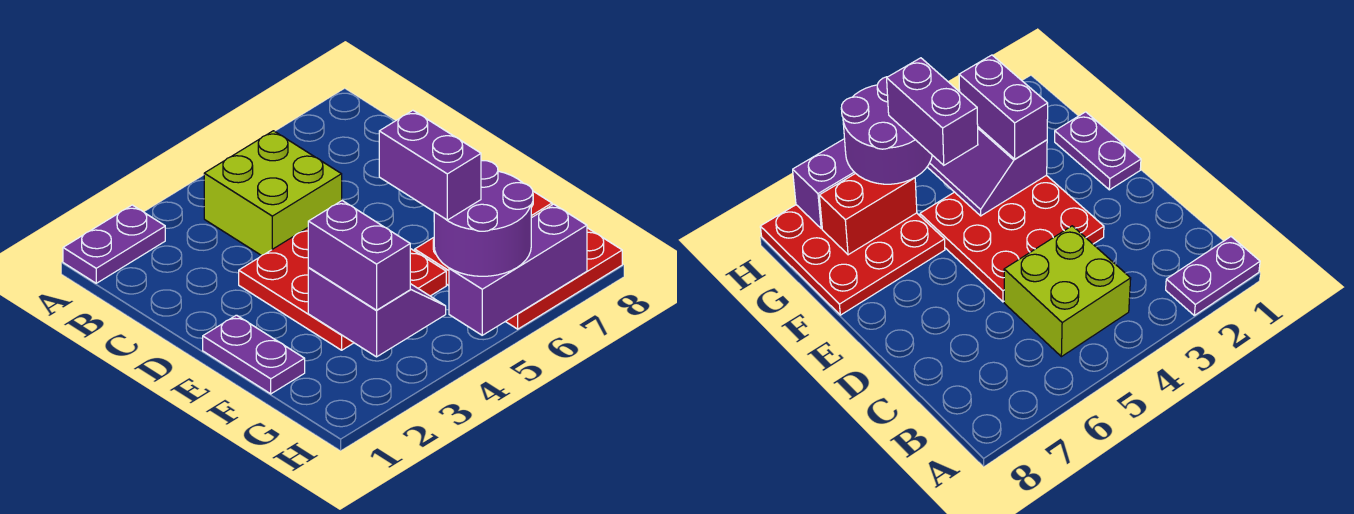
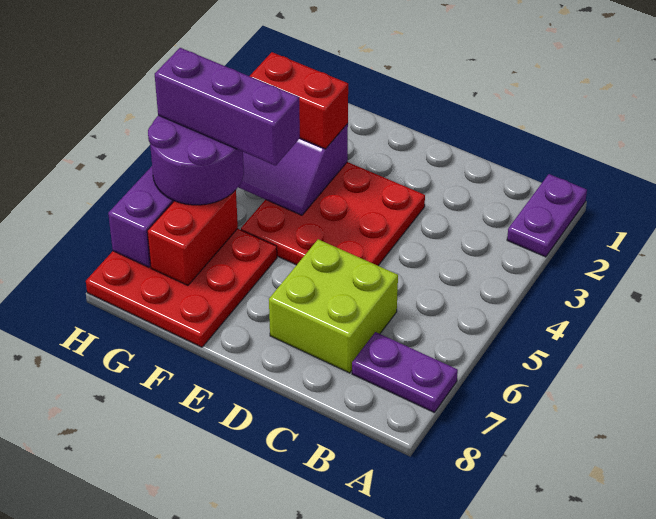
lime brick B4:C5 level 1 -> lime brick C6:D7 level 1
purple plate E1:F1 level 1 -> purple plate A7:B7 level 1
purple brick F3:G3 level 3 -> red brick F3:G3 level 3
purple brick F5:G5 level 4 -> purple brick F5:H5 level 4

